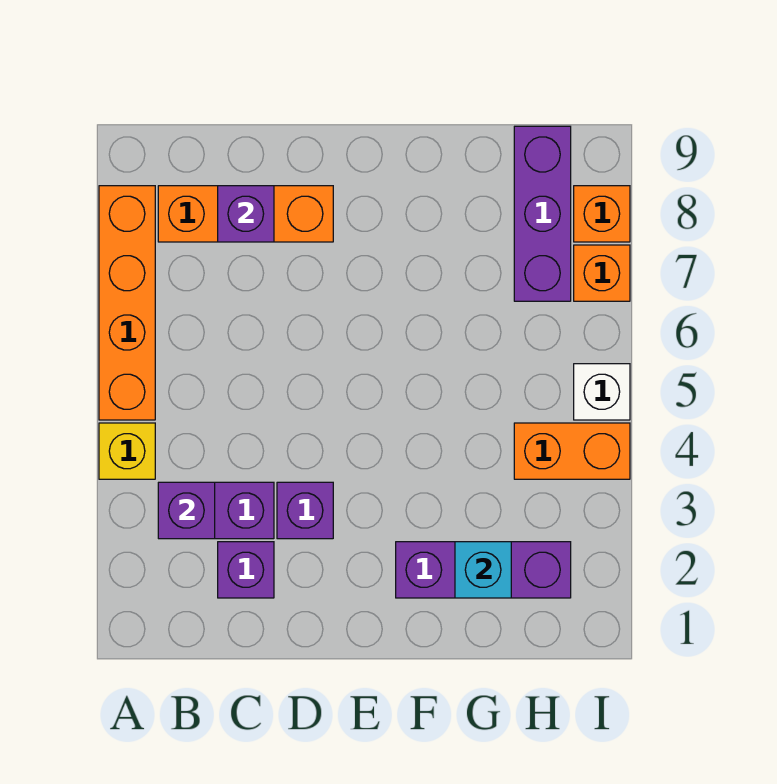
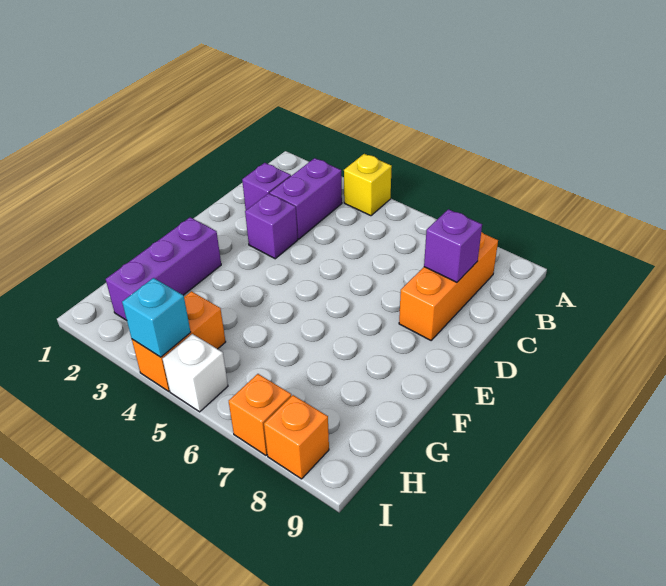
orange brick A5:A8 level 1 -> none
purple brick B3 level 2 -> none
cyan brick G2 level 2 -> cyan brick I4 level 2
purple brick H7:H9 level 1 -> none

